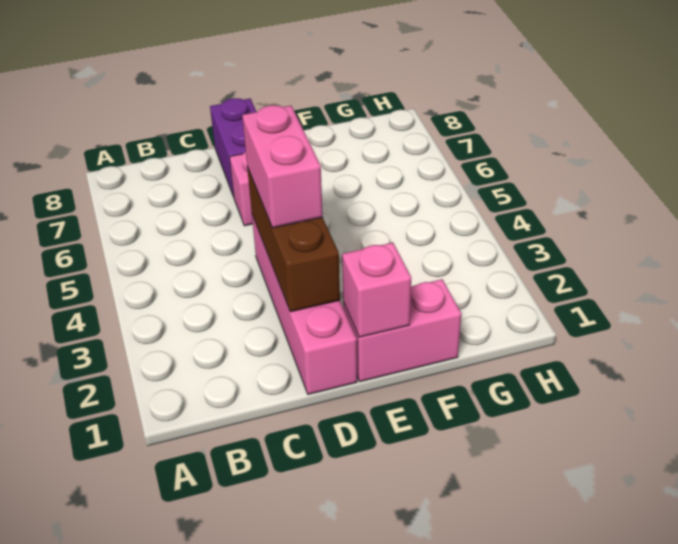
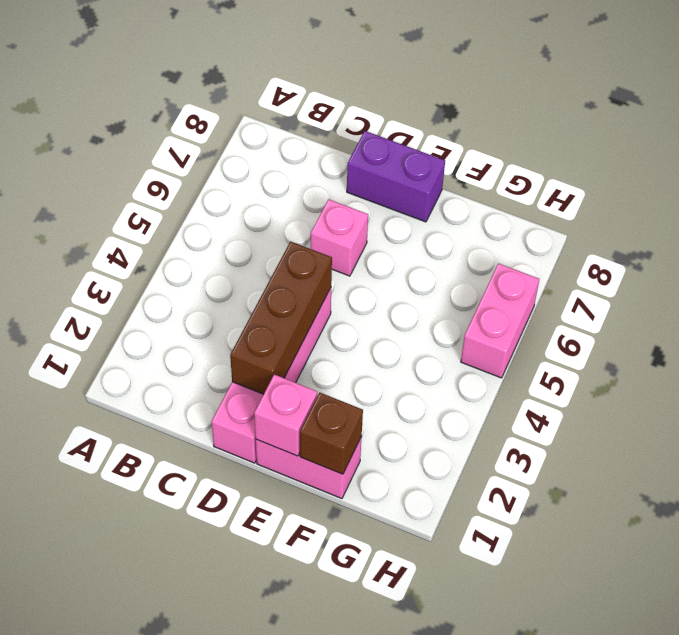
pink brick D3:D4 level 3 -> pink brick H5:H6 level 1
purple brick D7:D8 level 1 -> purple brick D8:E8 level 1
none -> brown brick F1 level 2

